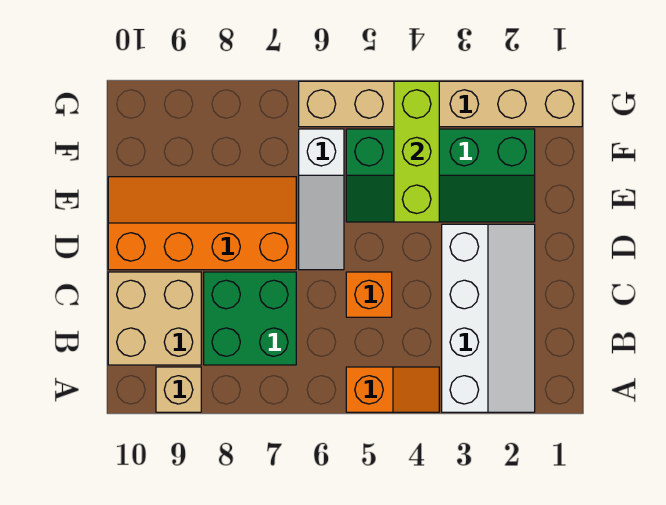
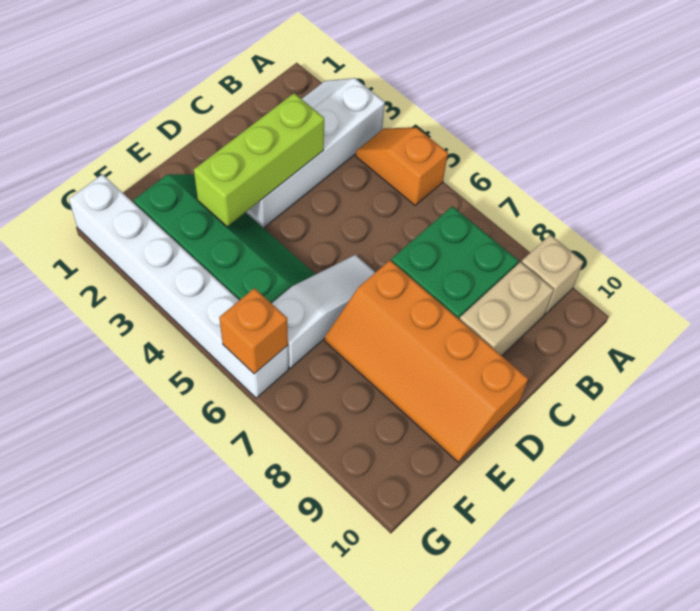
tan brick B9:C10 level 1 -> tan brick B9:C9 level 1
orange brick C5 level 1 -> orange brick G6 level 2
lime brick E4:G4 level 2 -> lime brick C3:E3 level 2
tan brick G1:G6 level 1 -> white brick G1:G6 level 1

